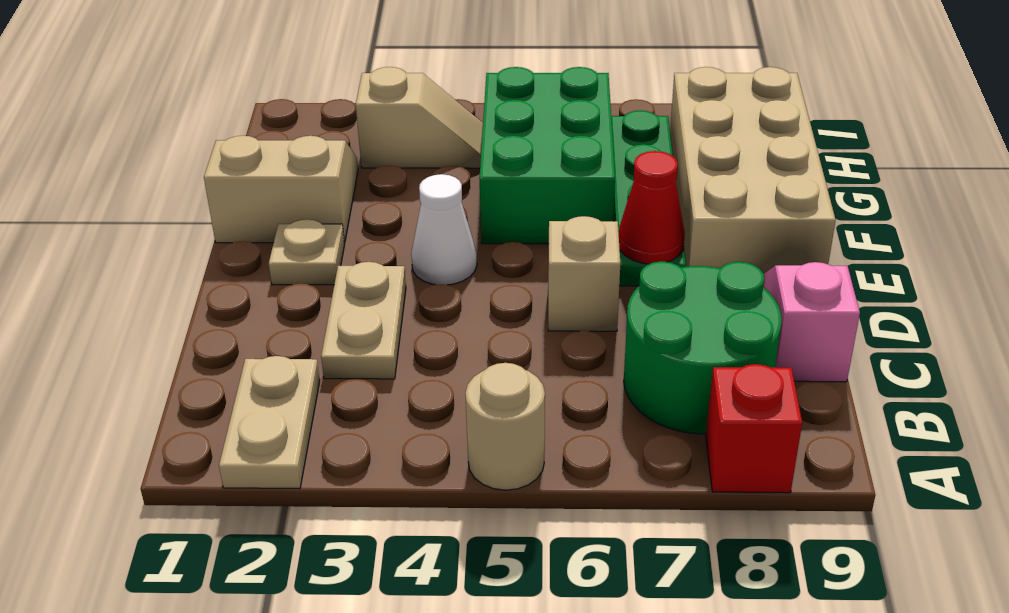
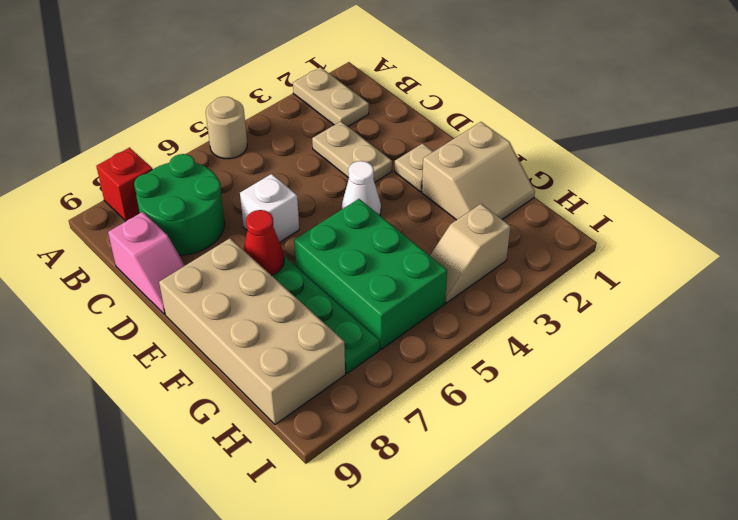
tan brick D6 level 1 -> white brick D6 level 1

